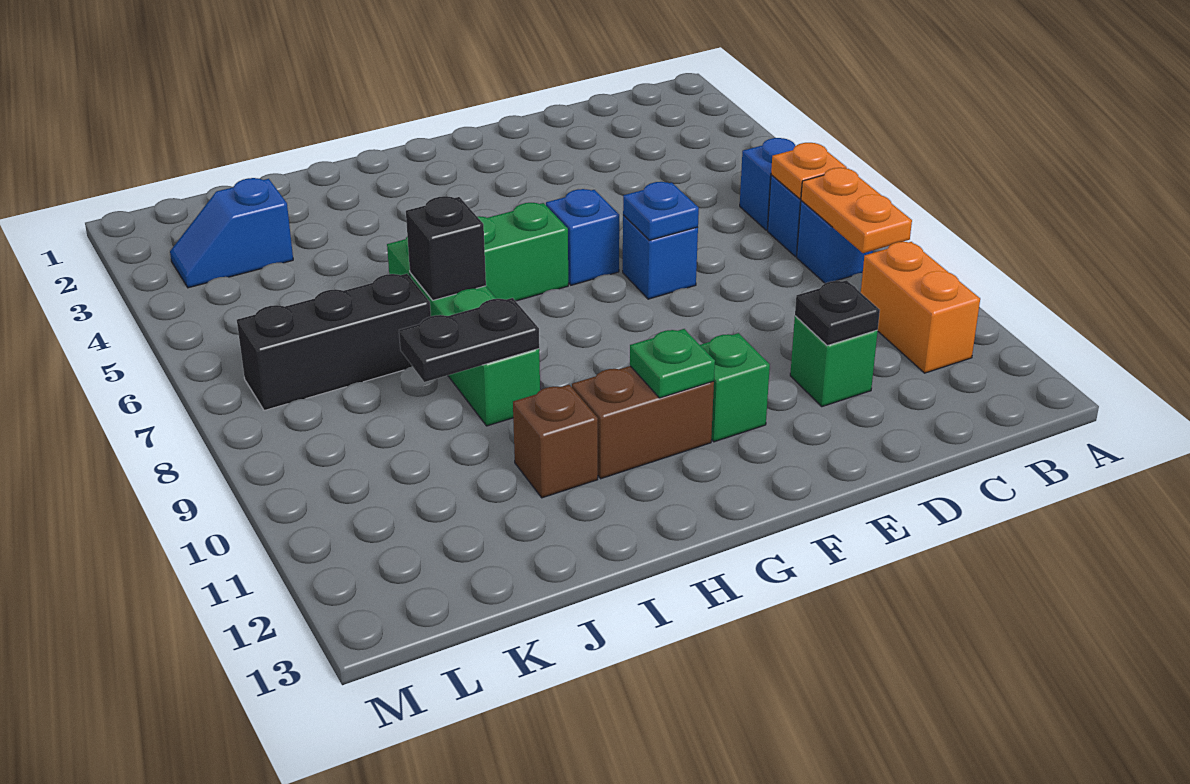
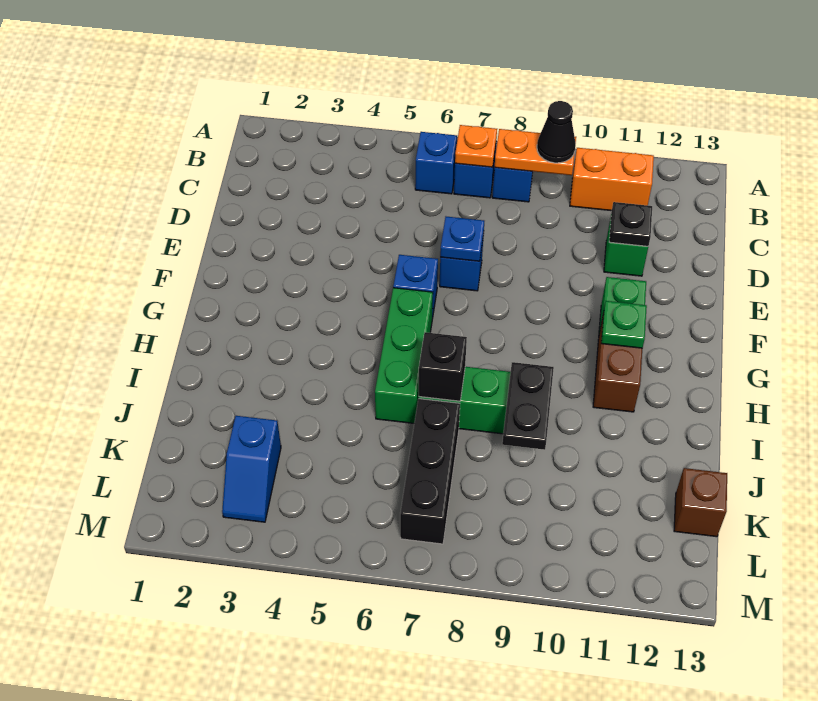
none -> black cone B9 level 3
brown brick I11 level 1 -> brown brick K13 level 1

